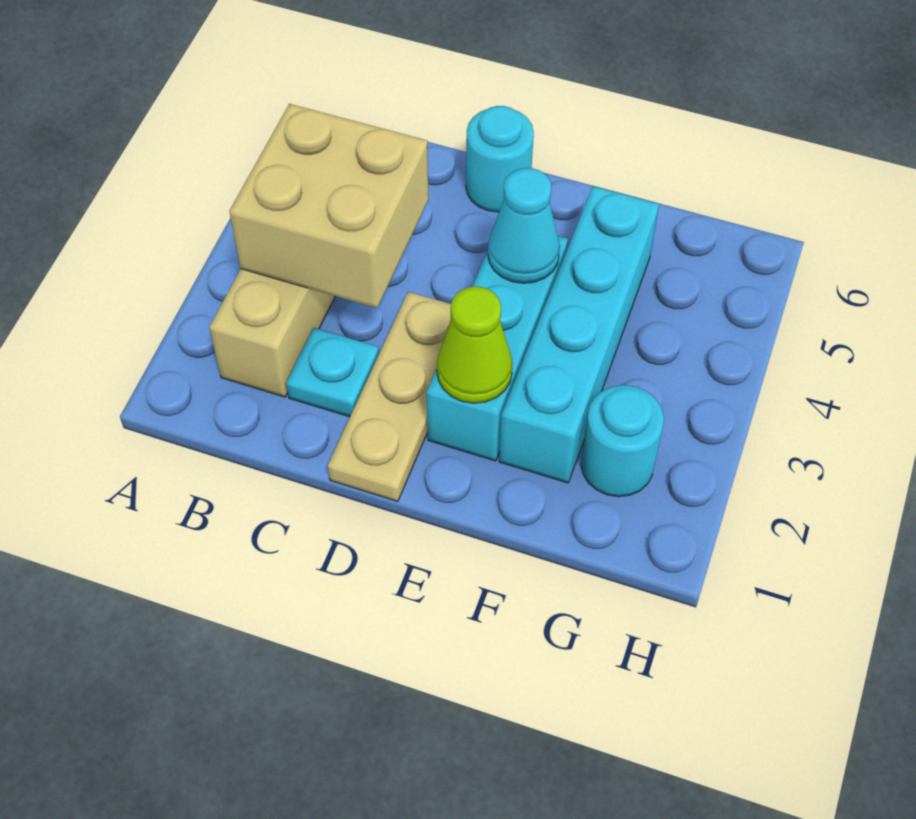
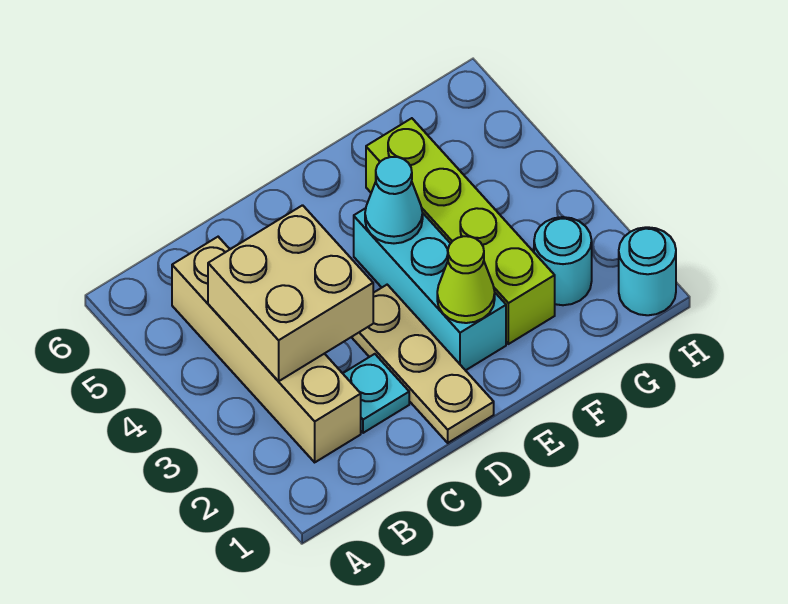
cyan round brick D6 level 1 -> cyan round brick H1 level 1
cyan brick F2:F5 level 1 -> lime brick F2:F5 level 1

